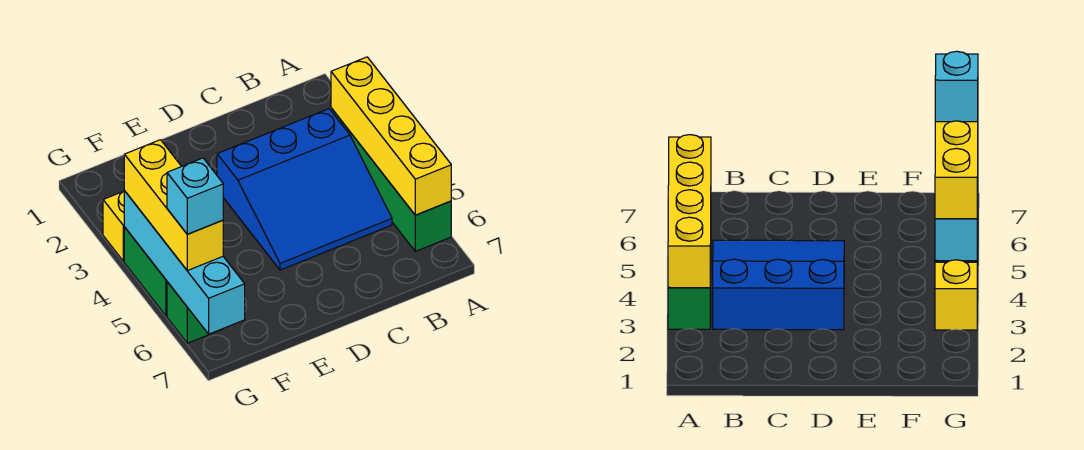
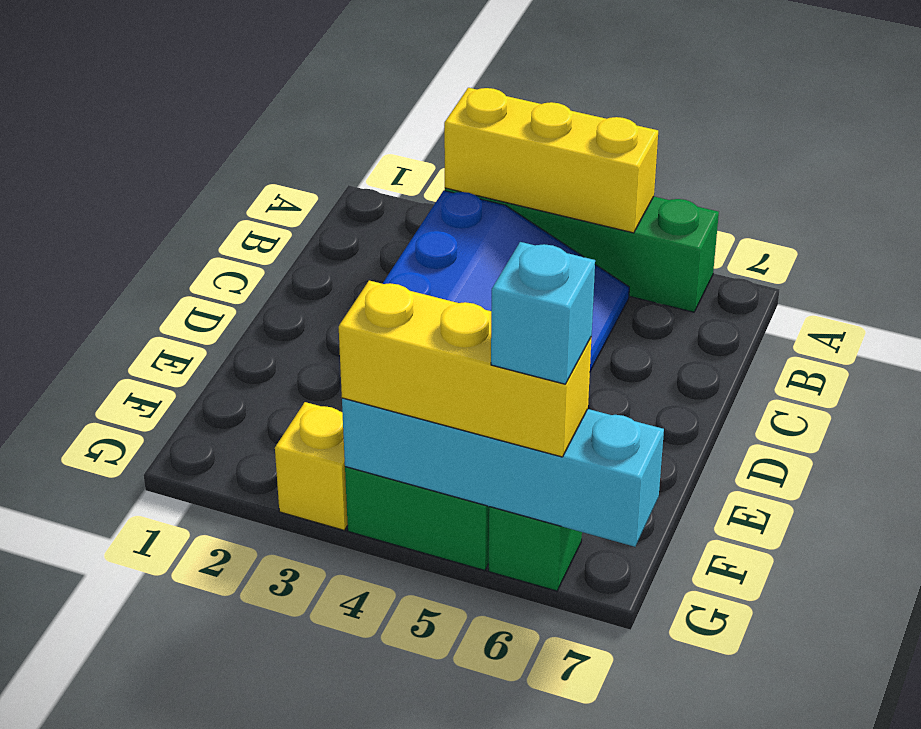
yellow brick A3:A6 level 2 -> yellow brick A3:A5 level 2

